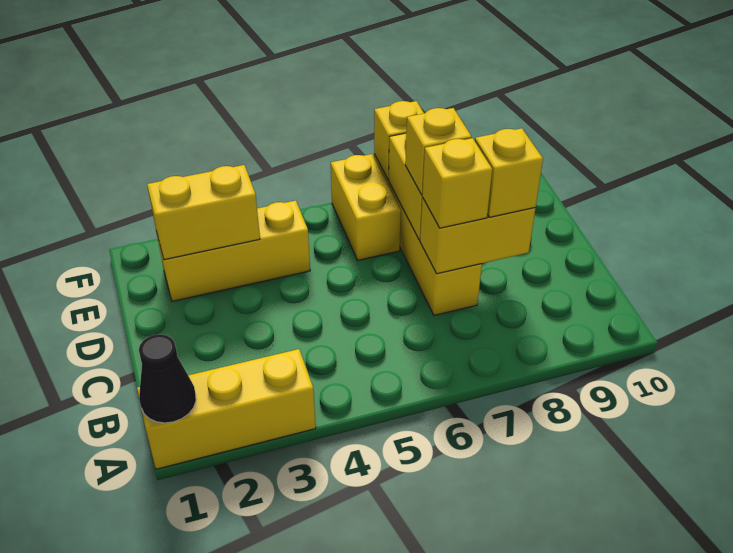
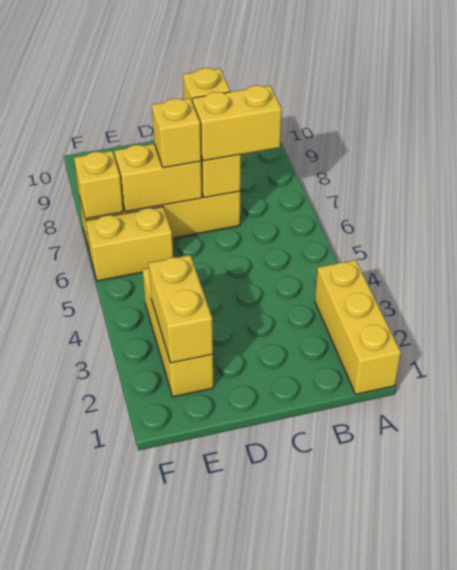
black cone A1 level 2 -> none
yellow brick C7 level 3 -> yellow brick B7:C7 level 3

